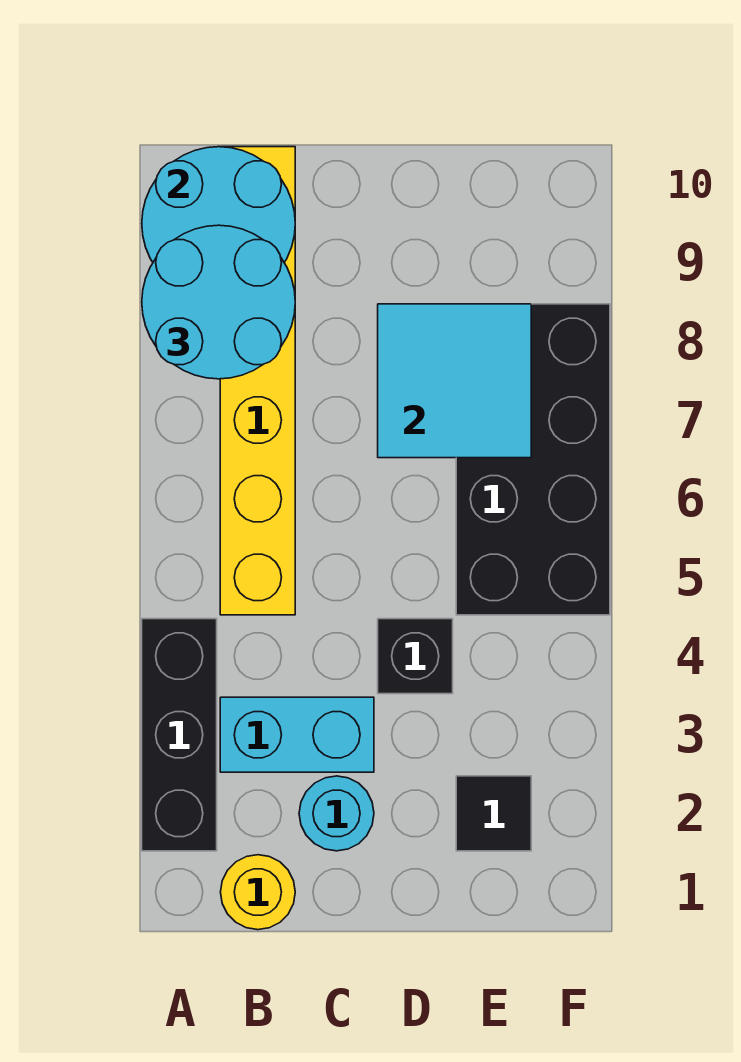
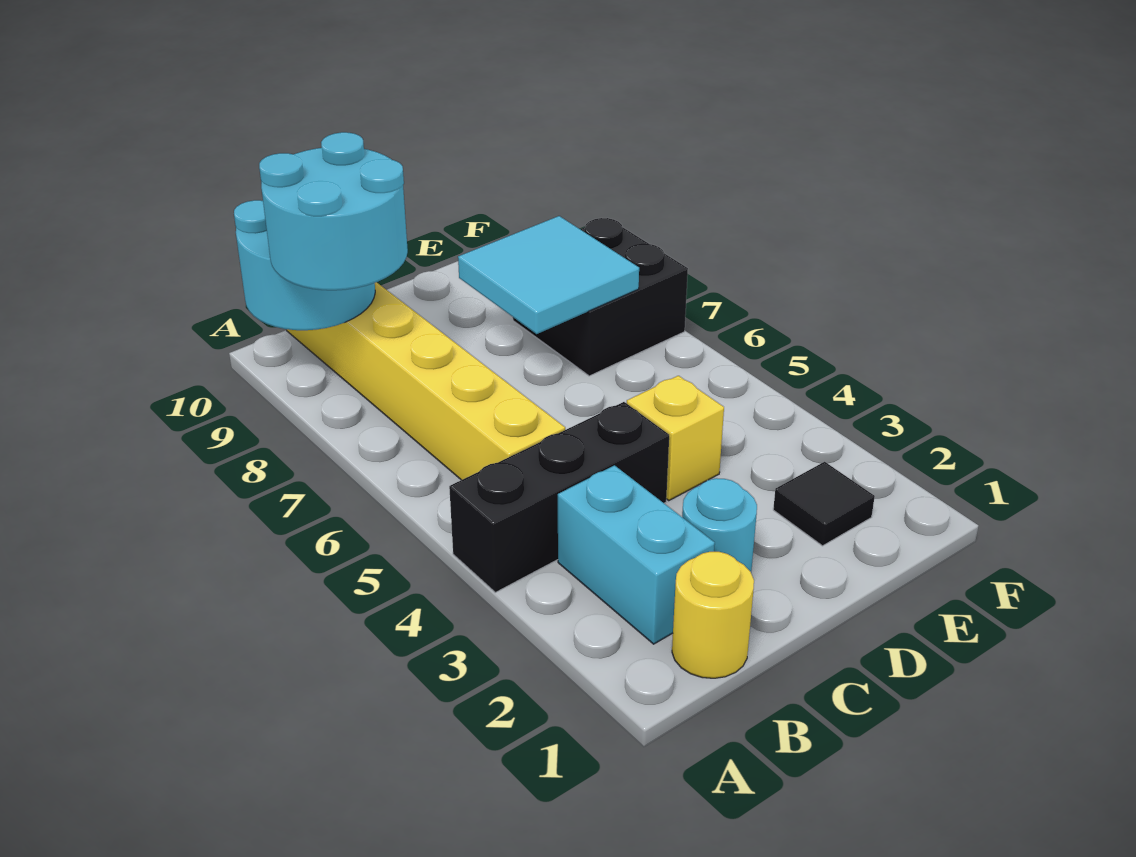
black brick A2:A4 level 1 -> black brick A4:C4 level 1
cyan brick B3:C3 level 1 -> cyan brick B2:B3 level 1
black brick D4 level 1 -> yellow brick D4 level 1
black brick E5:F8 level 1 -> black brick E7:F8 level 1

